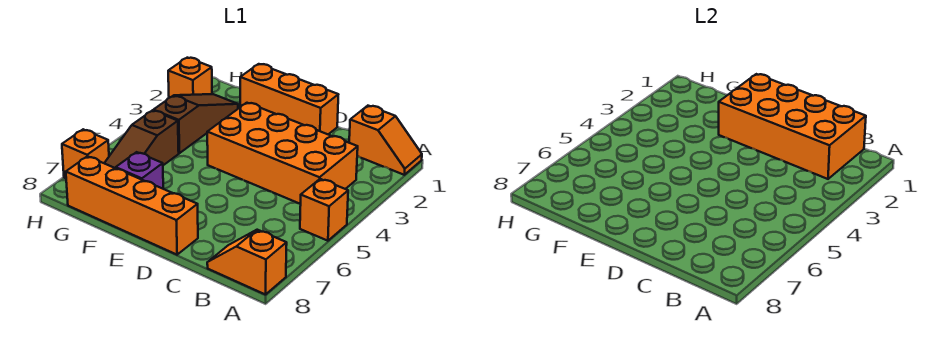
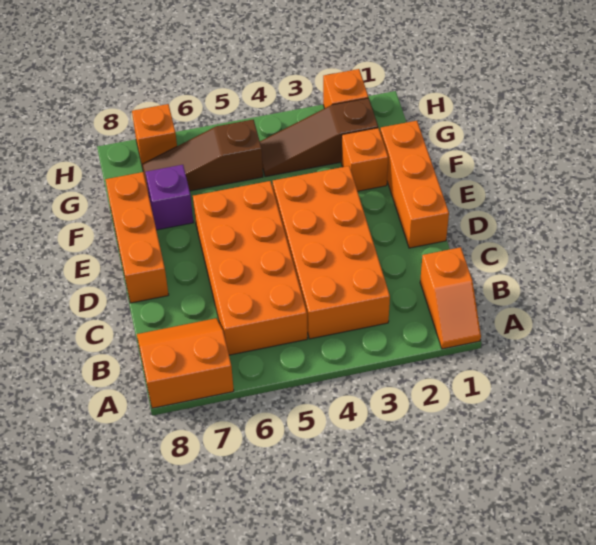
orange brick A5 level 1 -> orange brick F2 level 1
orange slope A8:B8 level 1 top A -> orange slope A7:B8 level 1 top A
orange brick B1:E2 level 2 -> orange brick B5:E6 level 1
orange brick D8:G8 level 1 -> orange brick D8:F8 level 1
brown slope G2:G4 level 1 top 4 -> brown slope G2:G4 level 1 top 2

